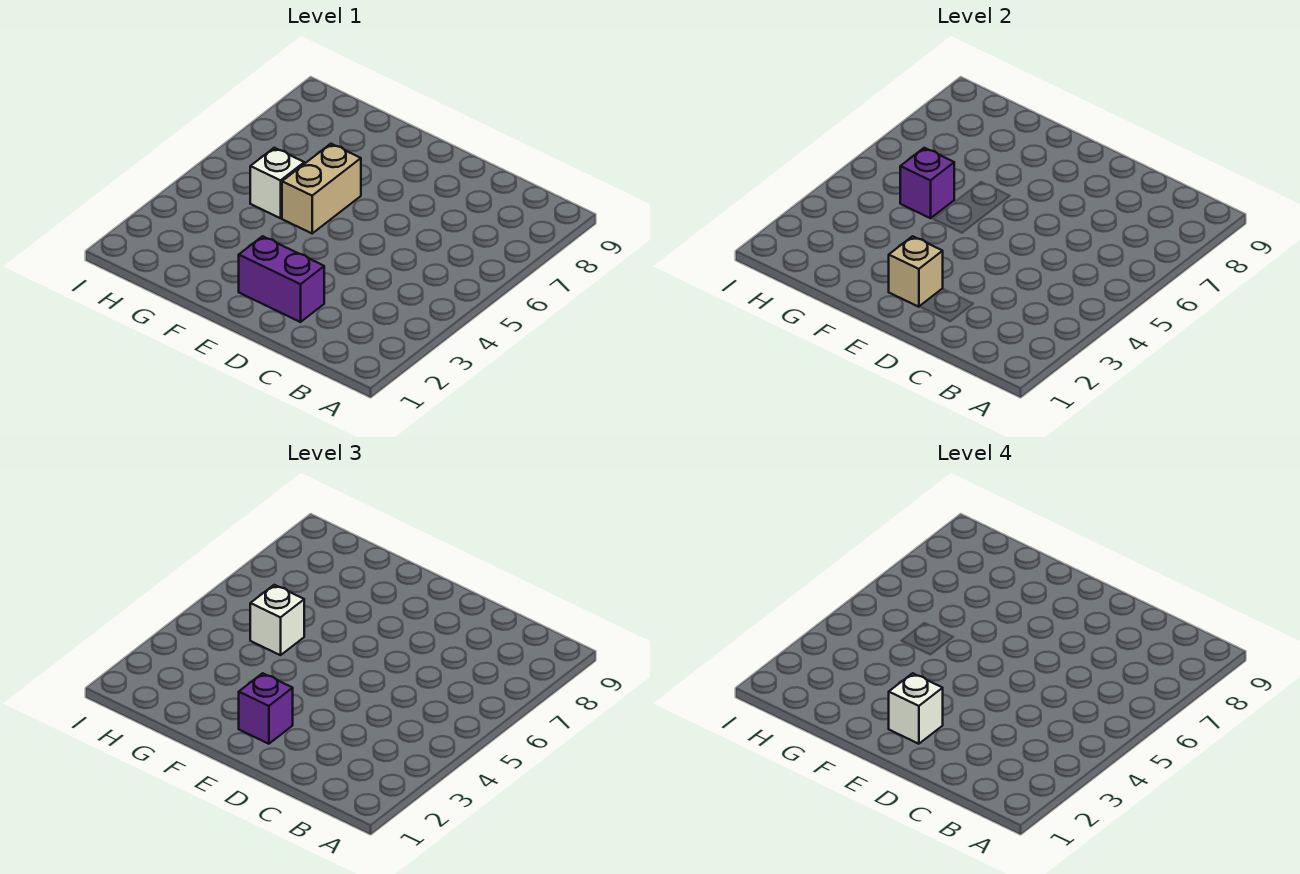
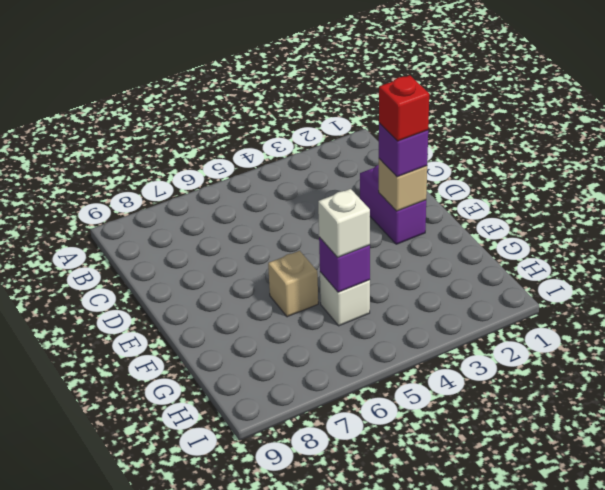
white brick E2 level 4 -> red brick E2 level 4
tan brick F5:F6 level 1 -> tan brick F6 level 1

